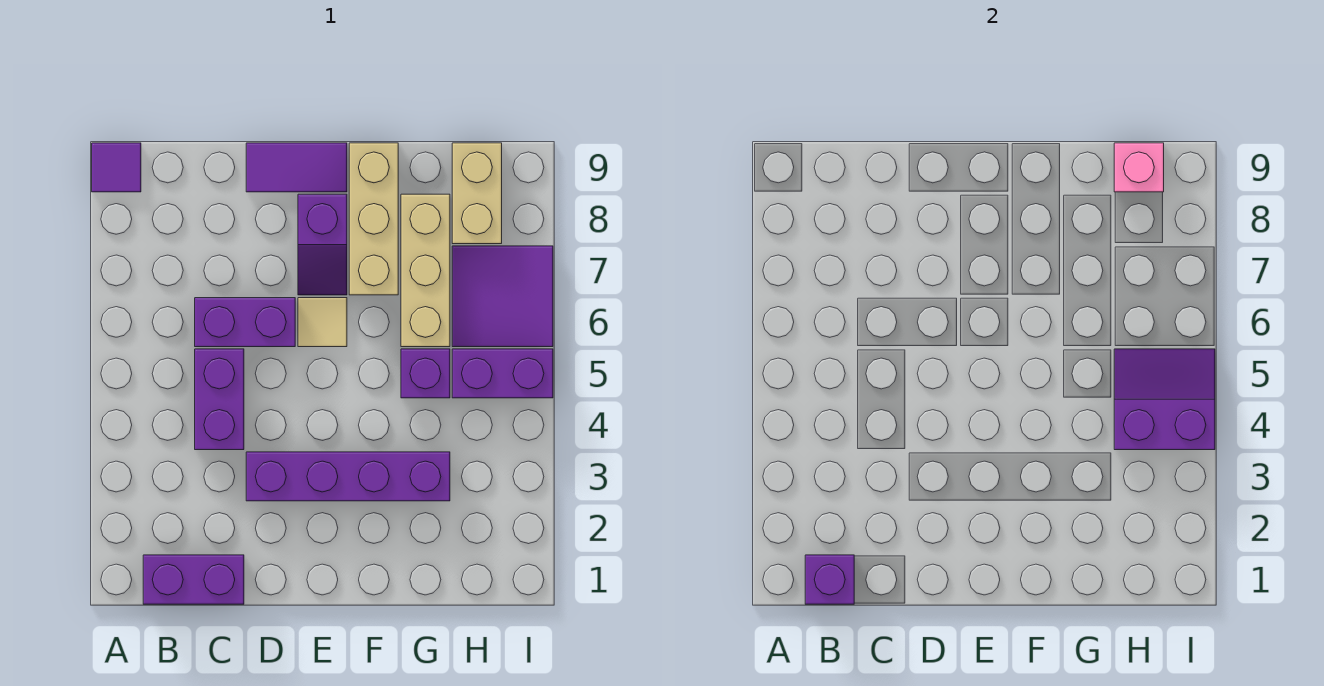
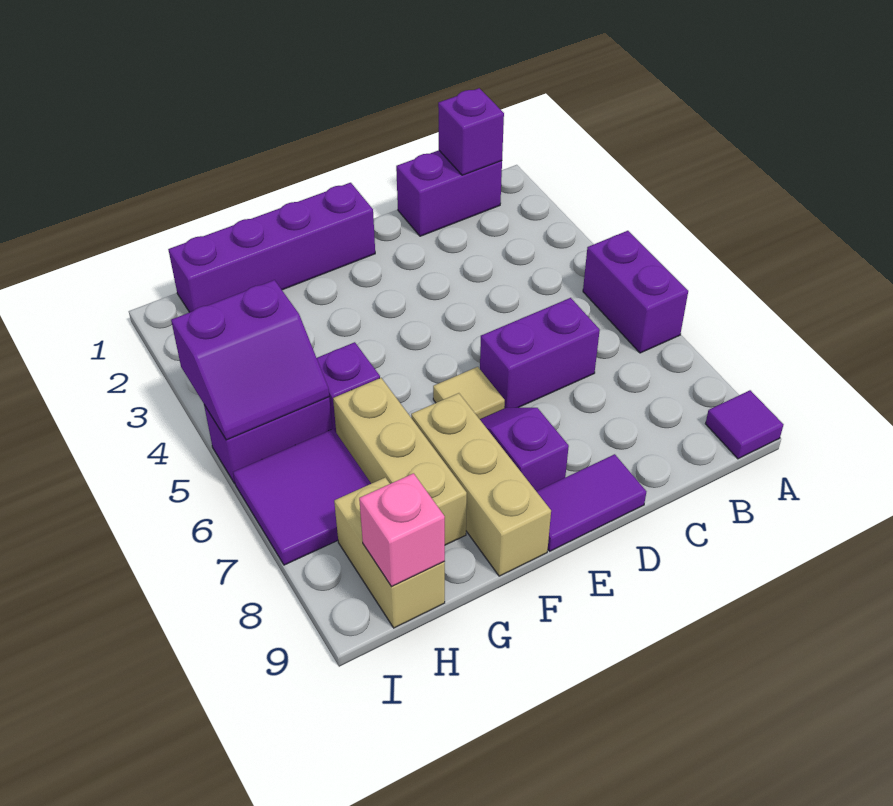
purple brick C4:C5 level 1 -> purple brick A5:A6 level 1
purple brick D3:G3 level 1 -> purple brick E1:H1 level 1

